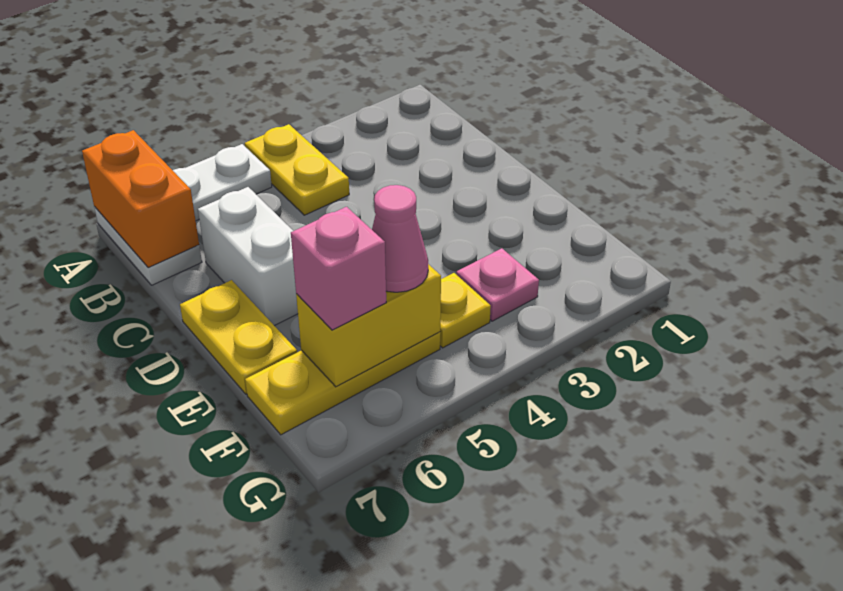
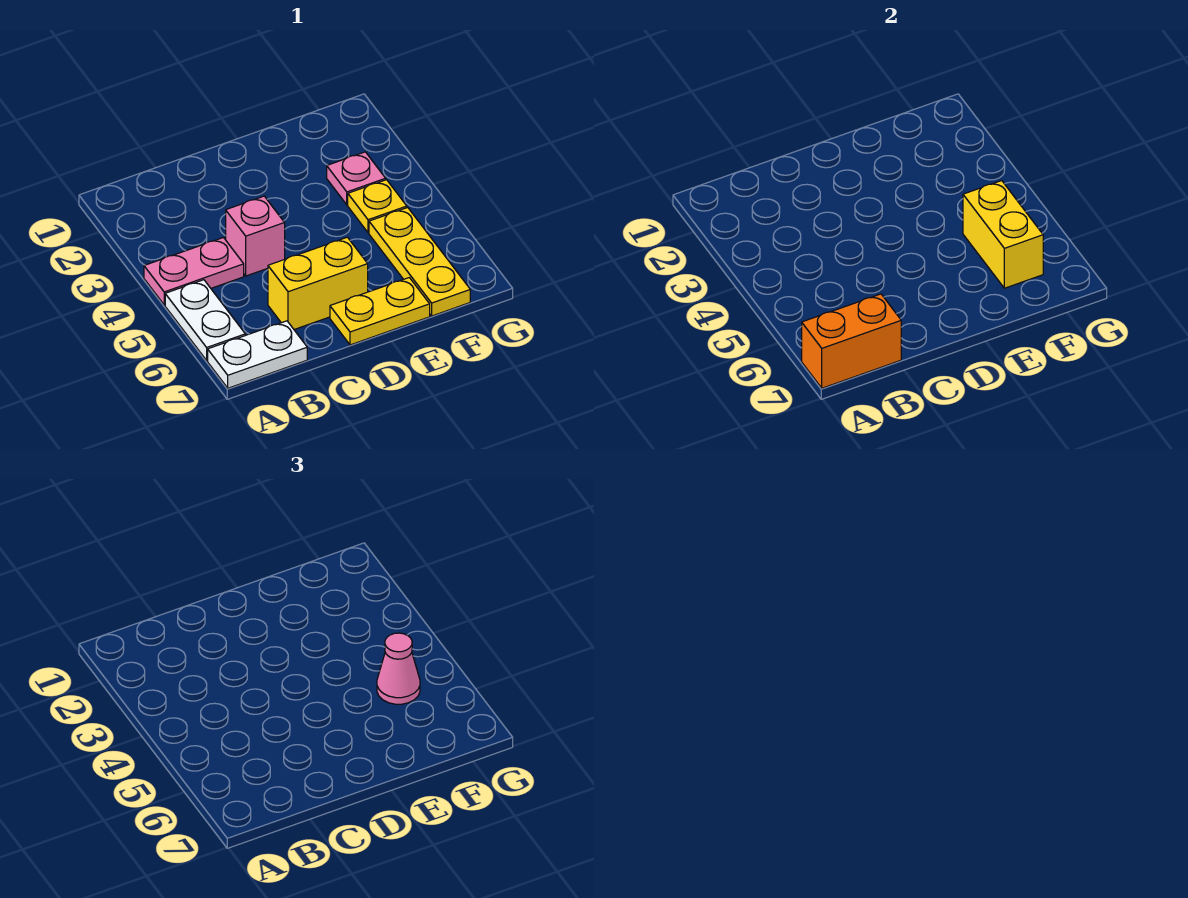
yellow plate A4:B4 level 1 -> pink plate A4:B4 level 1
white brick C6:D6 level 1 -> yellow brick C6:D6 level 1
pink brick F6 level 3 -> pink brick C4 level 1

